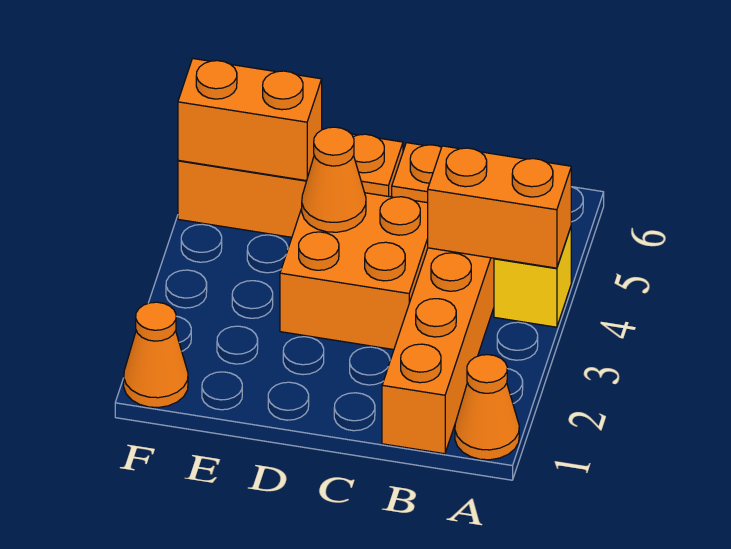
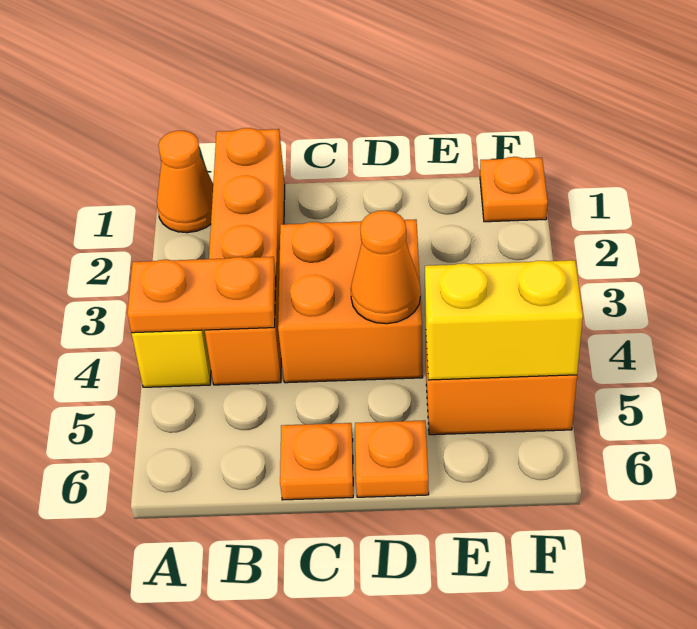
orange brick A4:B4 level 2 -> orange plate A4:B4 level 2
orange brick E5:F5 level 2 -> yellow brick E5:F5 level 2
orange cone F1 level 1 -> orange plate F1 level 1

